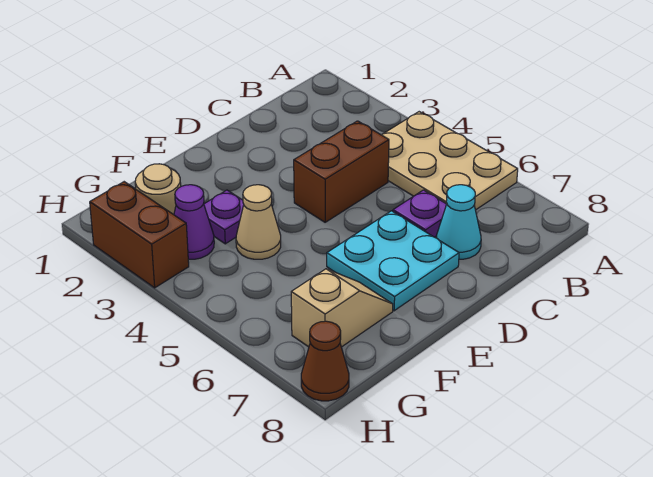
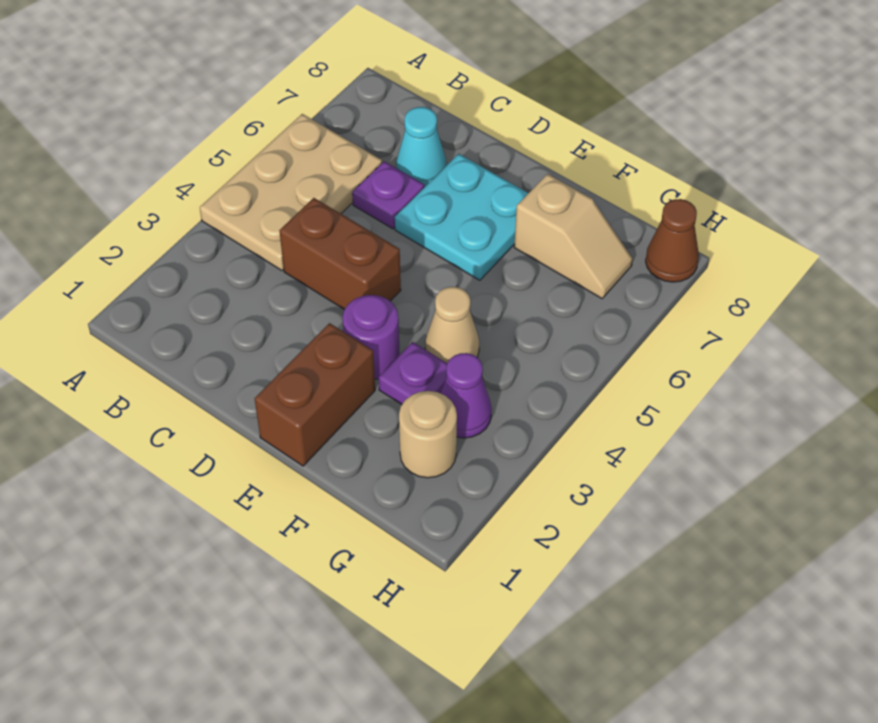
none -> purple round brick E3 level 1
tan slope F7:G7 level 1 top G -> tan slope F7:G7 level 1 top F
brown brick H2:H3 level 1 -> brown brick E1:E2 level 1

